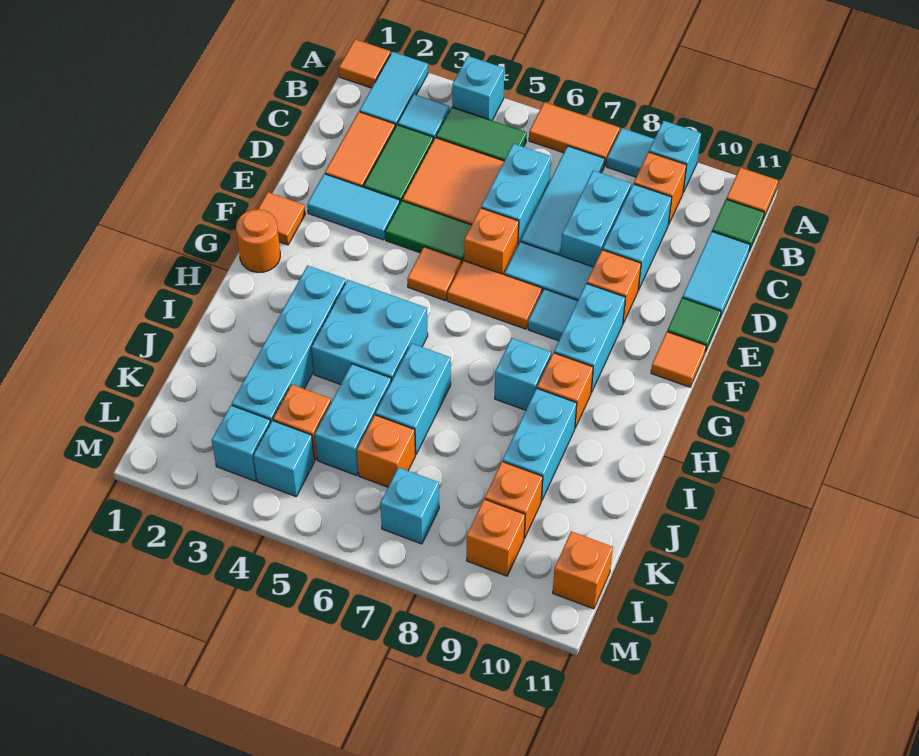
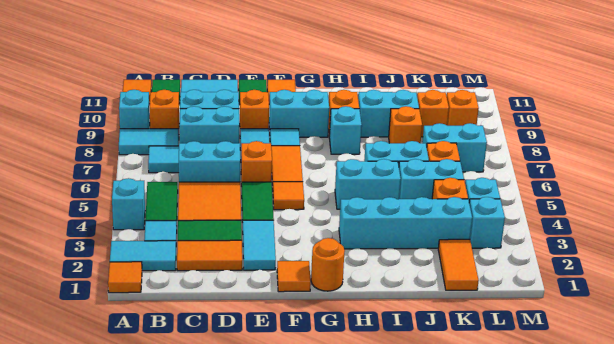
orange tile A6:A7 level 1 -> orange tile K1:K2 level 1
cyan tile A8 level 1 -> cyan tile A8:B8 level 1
cyan brick H4:I5 level 1 -> cyan brick H5:I5 level 1
cyan brick L7 level 1 -> cyan brick K7:L7 level 1
orange brick L11 level 1 -> orange brick J8 level 1

